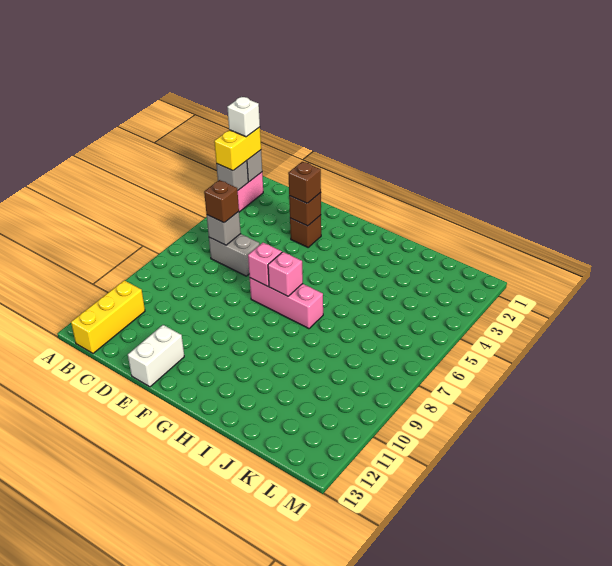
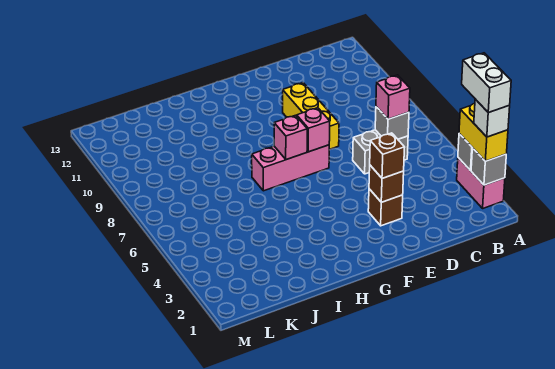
yellow brick B11:B13 level 1 -> yellow brick E8:E10 level 1
brown brick C6 level 3 -> pink brick C6 level 3
white brick E12:E13 level 1 -> white brick A2:A3 level 5

